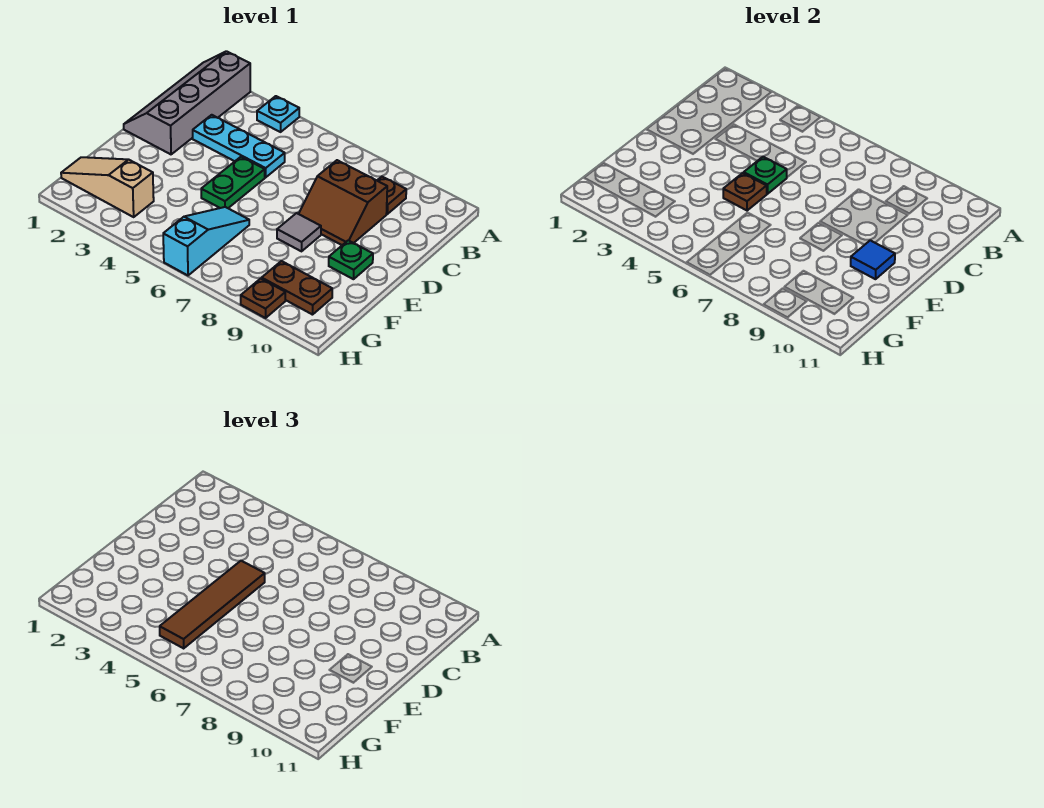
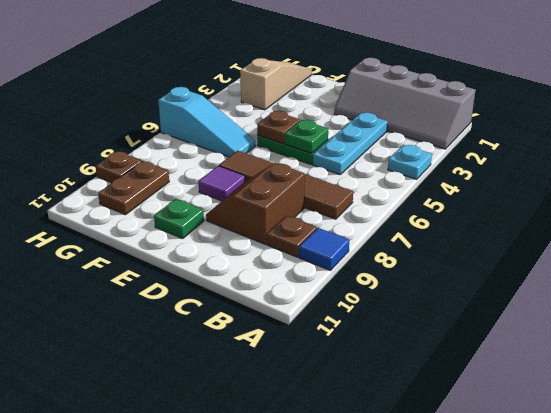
grey slope A1:D2 level 1 top 2 -> grey slope A1:D2 level 1 top 1
brown tile D5:G5 level 3 -> brown tile B7:E7 level 1
grey tile E8 level 1 -> purple tile E8 level 1
blue tile E10 level 2 -> blue tile A9 level 1

